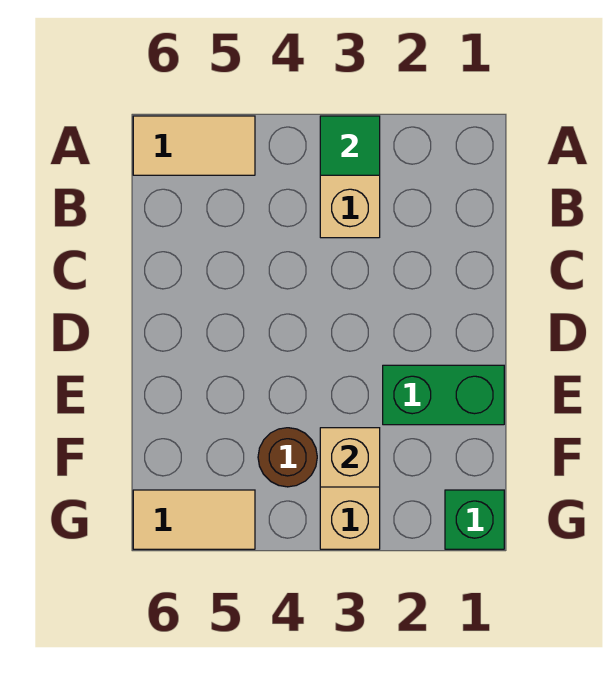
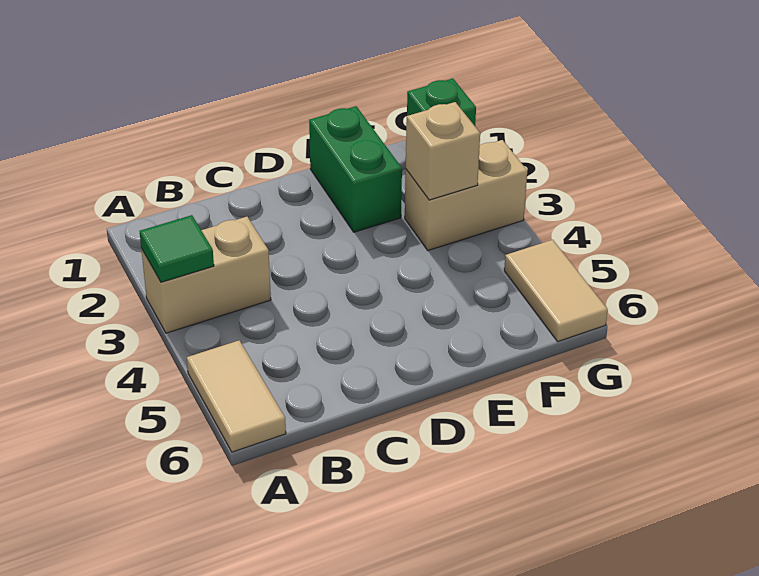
brown round brick F4 level 1 -> none

